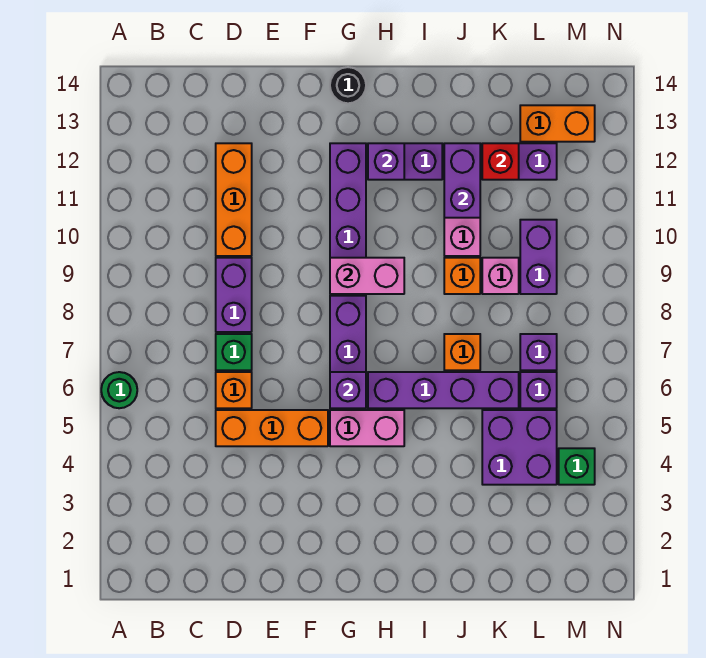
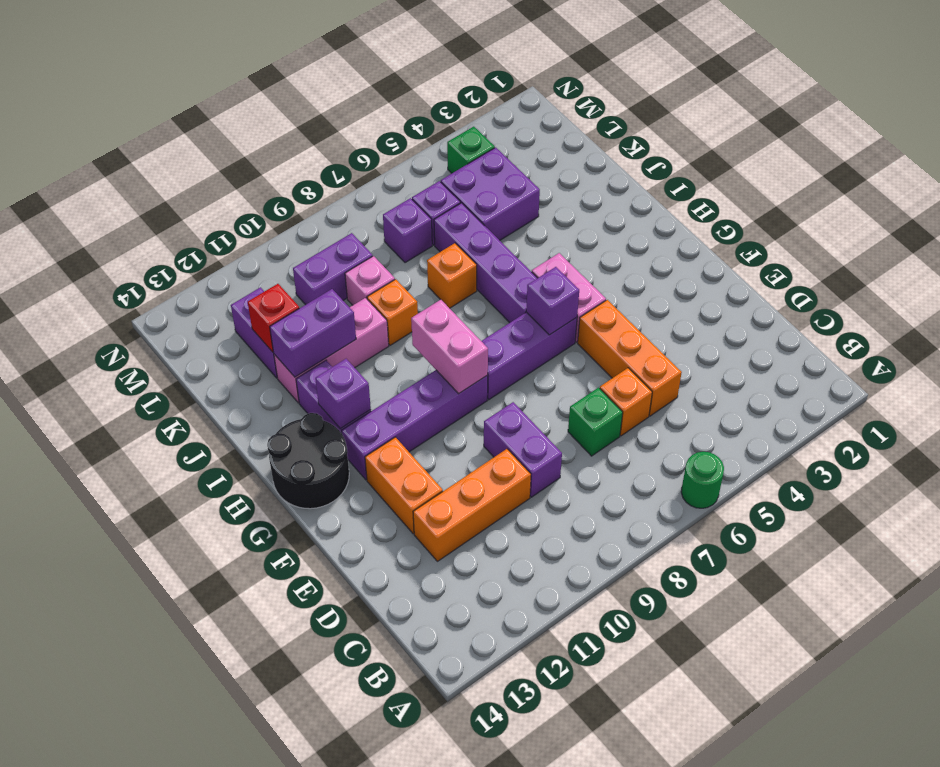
purple brick D8:D9 level 1 -> purple brick D9:E9 level 1
black round brick G14 level 1 -> black round brick G13:H14 level 1
orange brick L13:M13 level 1 -> orange brick E12:F12 level 1

